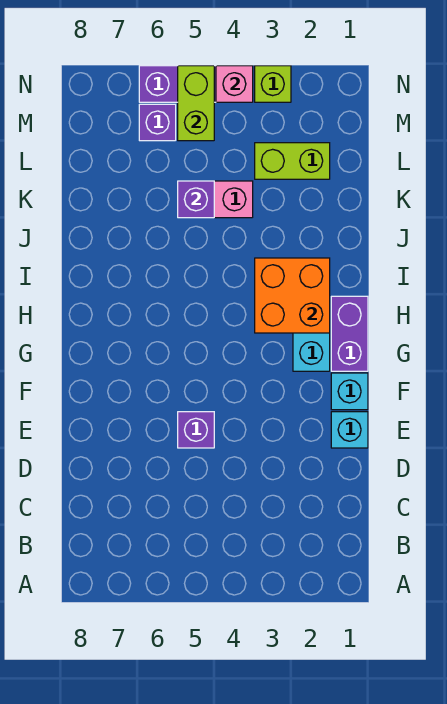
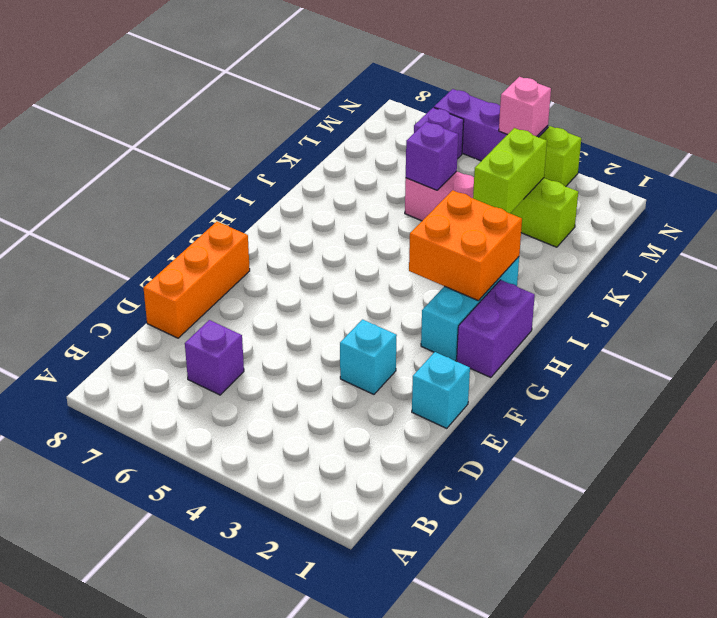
none -> orange brick D8:F8 level 1
purple brick E5 level 1 -> purple brick C6 level 1
cyan brick F1 level 1 -> cyan brick E3 level 1
lime brick M5:N5 level 2 -> lime brick K3:L3 level 2

